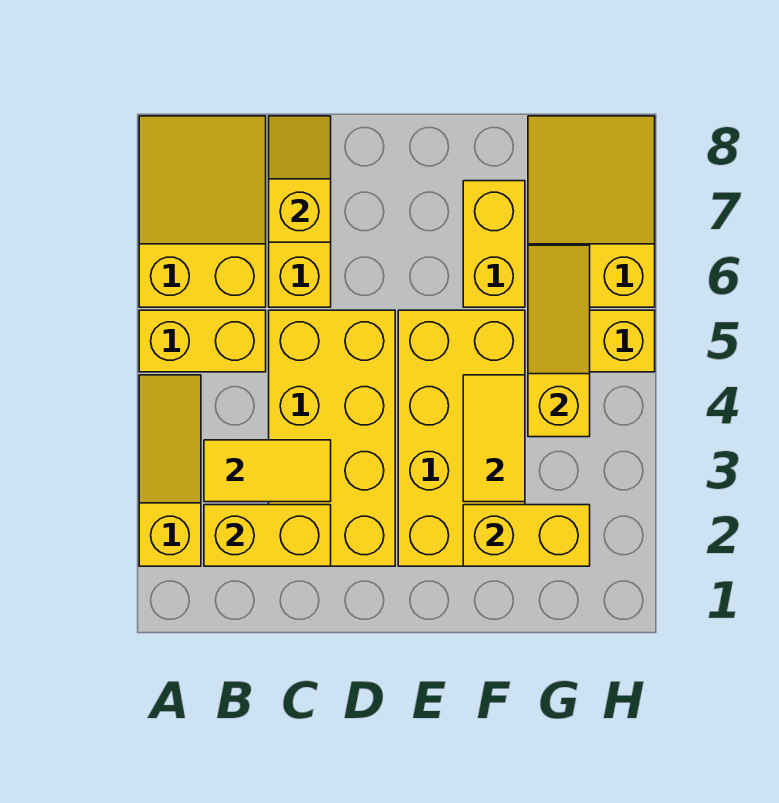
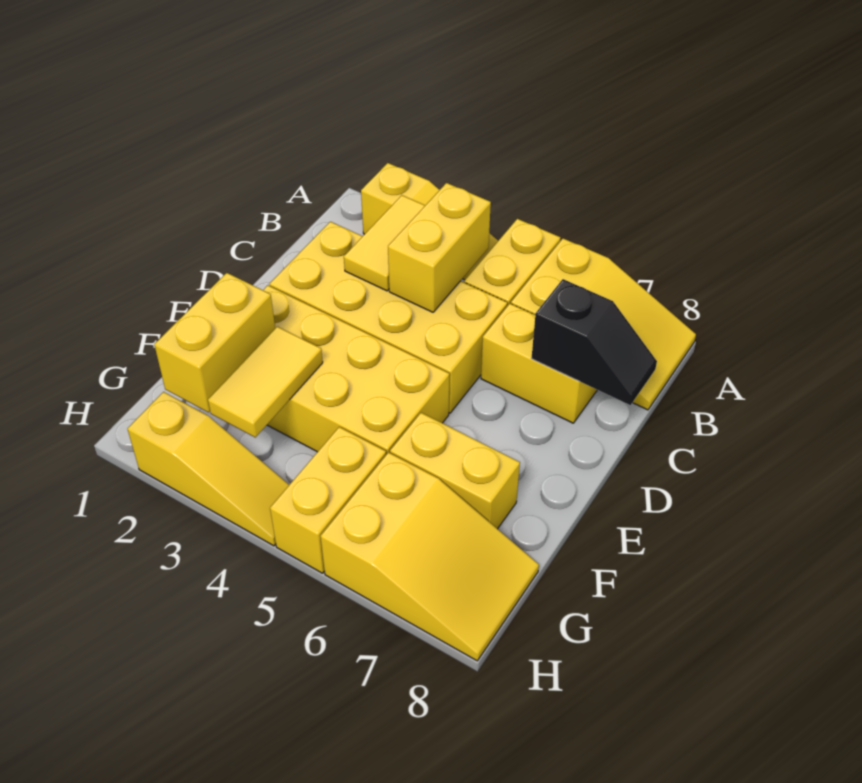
yellow brick B2:C2 level 2 -> yellow brick B4:C4 level 2
yellow slope C7:C8 level 2 top 7 -> black slope C7:C8 level 2 top 7
yellow tile F3:F4 level 2 -> yellow tile F3:G3 level 2
yellow slope G4:G6 level 2 top 4 -> yellow slope H2:H4 level 1 top 2

